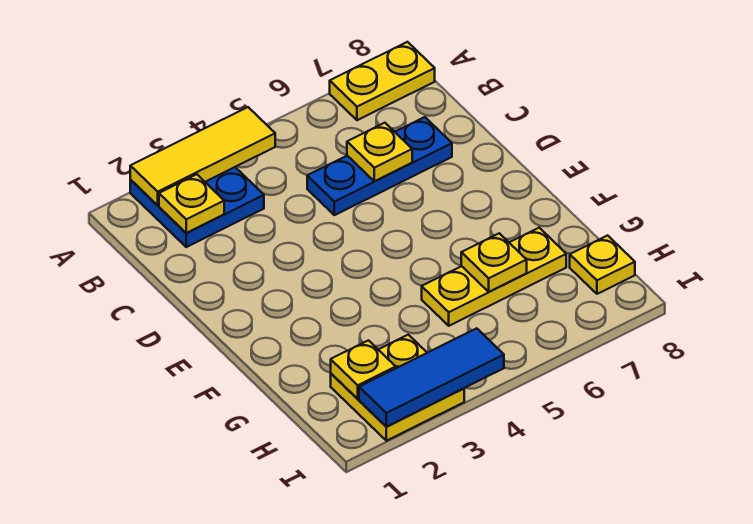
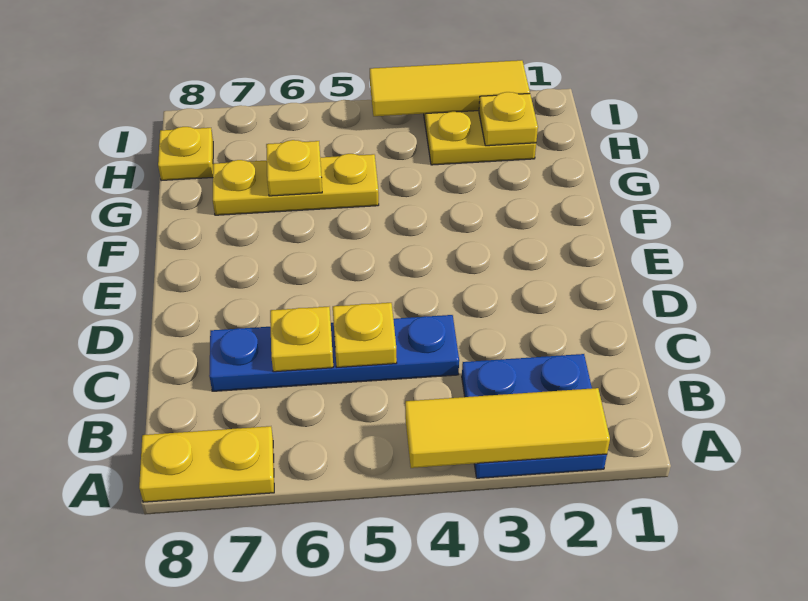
yellow plate B2 level 2 -> yellow plate C5 level 2
blue plate C5:C7 level 1 -> blue plate C4:C7 level 1
blue tile I2:I4 level 2 -> yellow tile I2:I4 level 2

